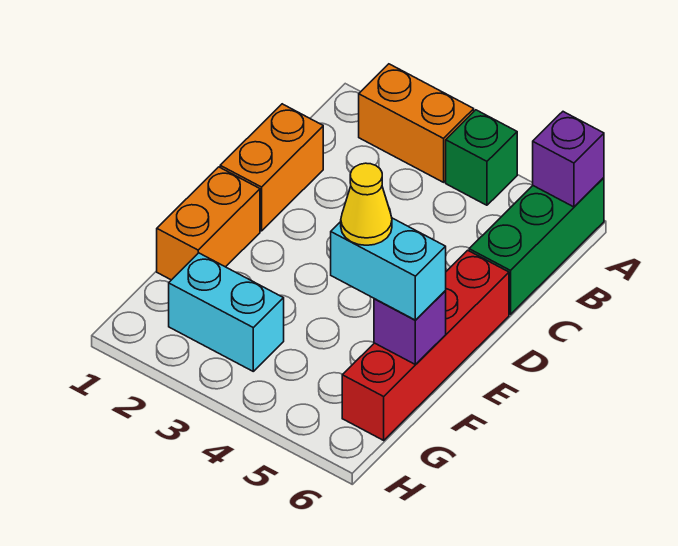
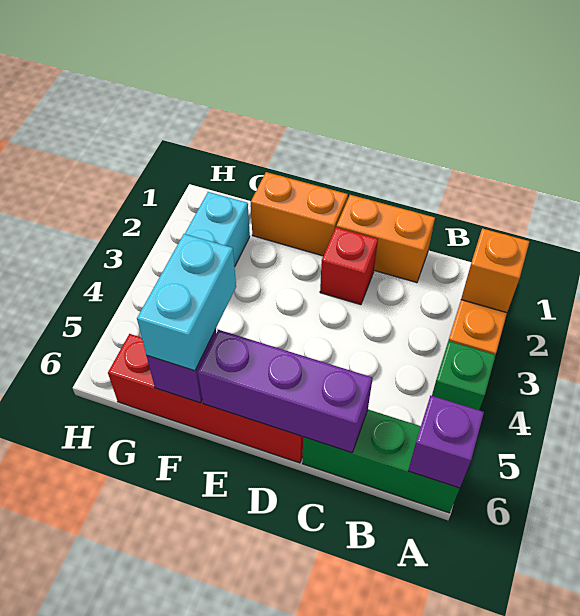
none -> orange brick A2 level 2
none -> purple brick C6:E6 level 2
none -> red brick D2 level 1
yellow cone F5 level 4 -> none

